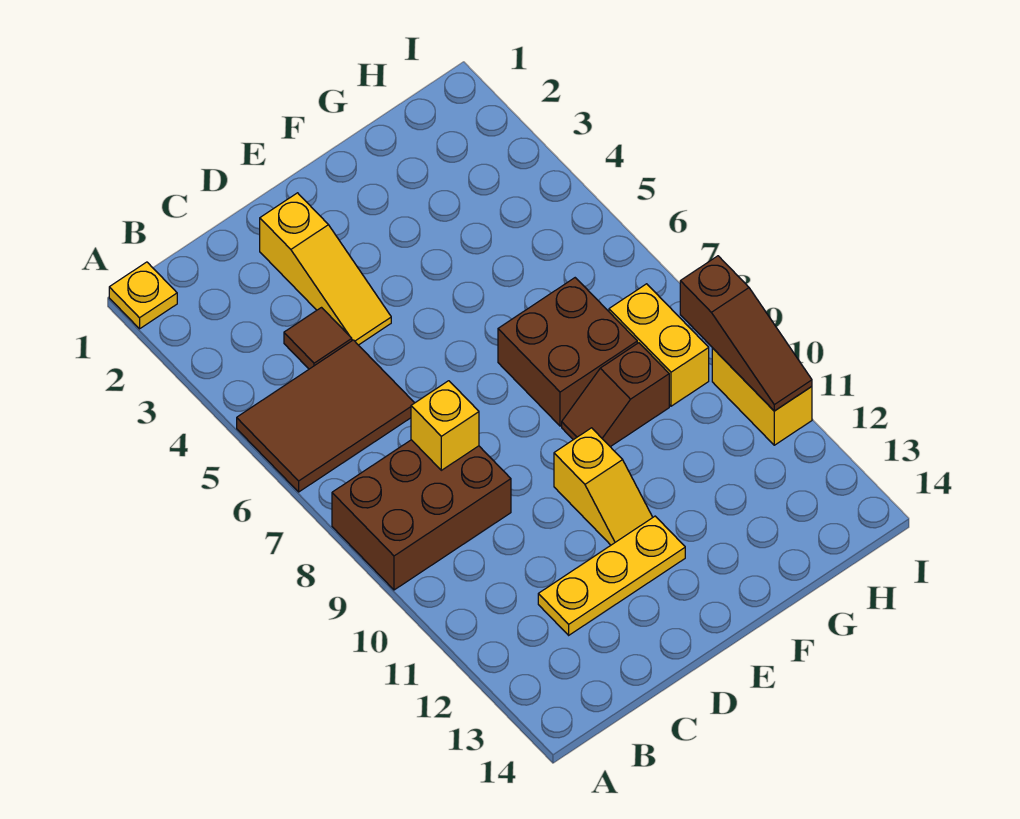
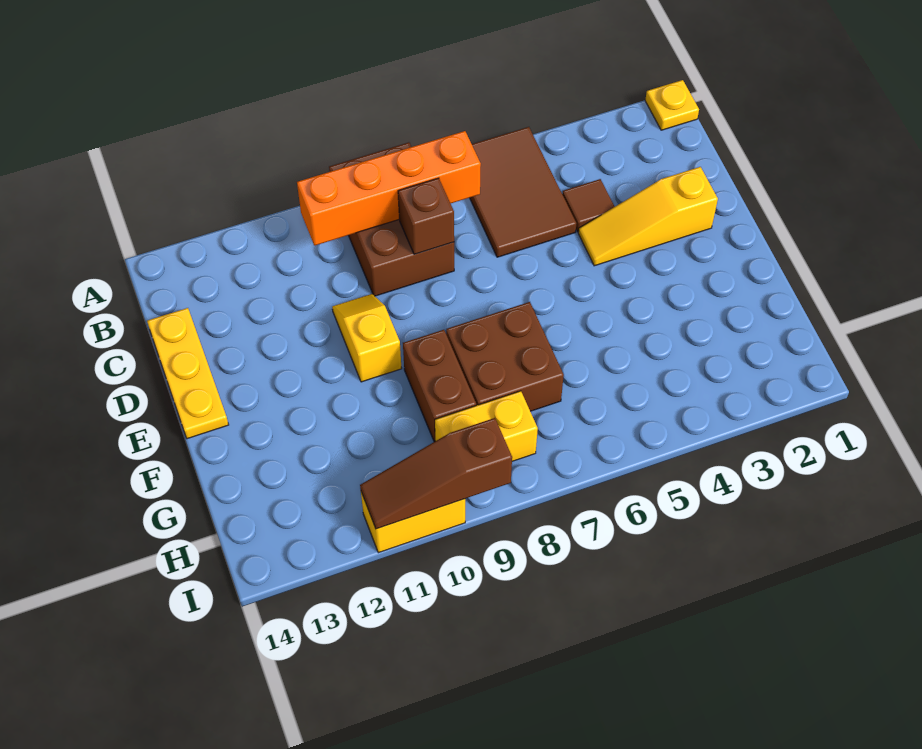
none -> orange brick B7:B10 level 2
yellow brick C8 level 2 -> brown brick C8 level 2
yellow plate C12:E12 level 1 -> yellow plate C14:E14 level 1
yellow slope E10:E11 level 1 top 10 -> yellow slope D10:E10 level 1 top E
brown slope F9:G9 level 1 top G -> brown brick F9:G9 level 1

